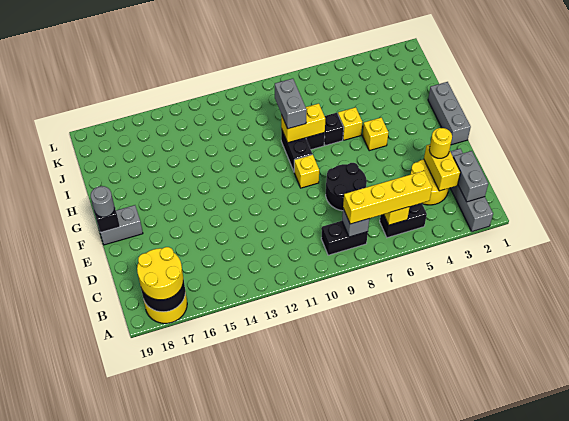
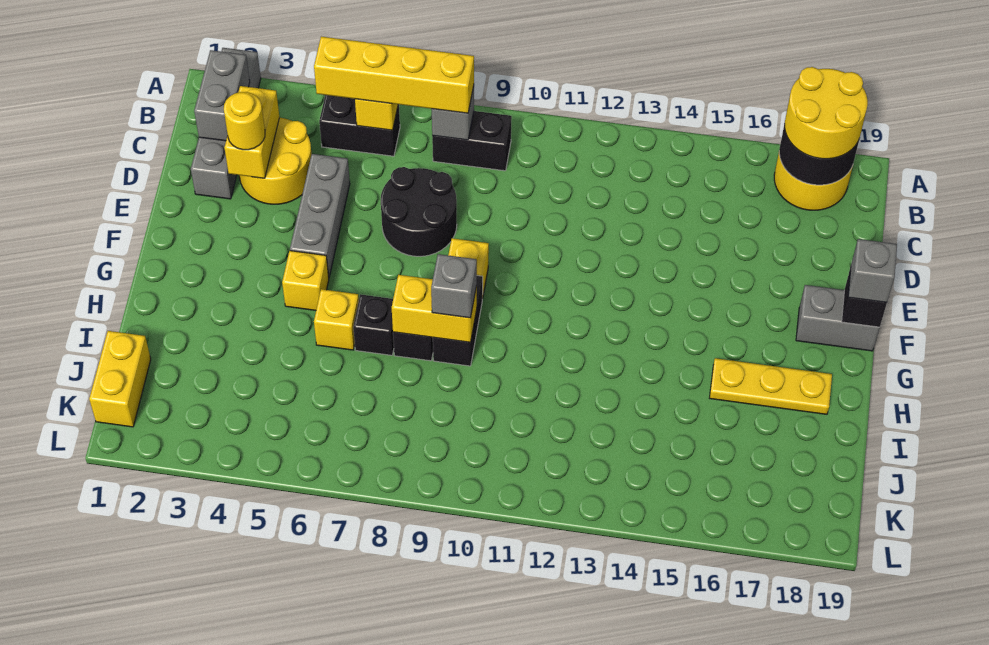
grey brick F1:H1 level 1 -> grey brick D5:F5 level 1
grey round brick F19 level 3 -> grey brick F19 level 3
grey brick H9:I9 level 3 -> grey brick H9 level 3
none -> yellow plate H16:H18 level 1
none -> yellow brick J1:K1 level 1

